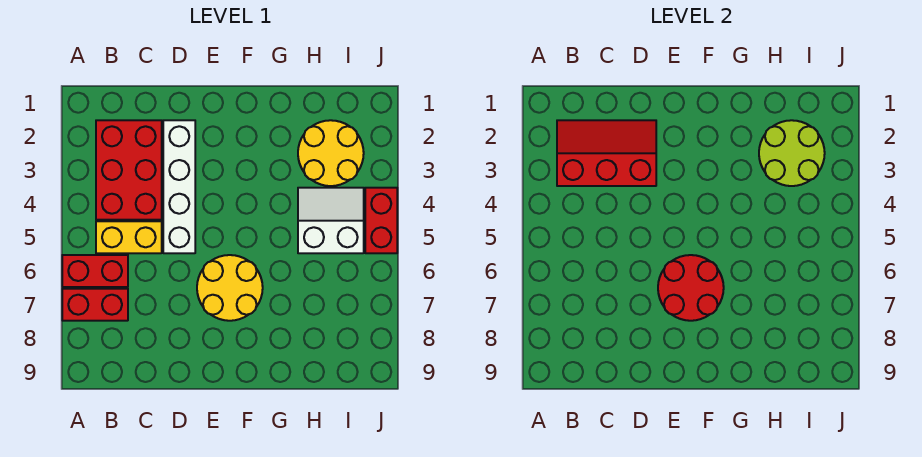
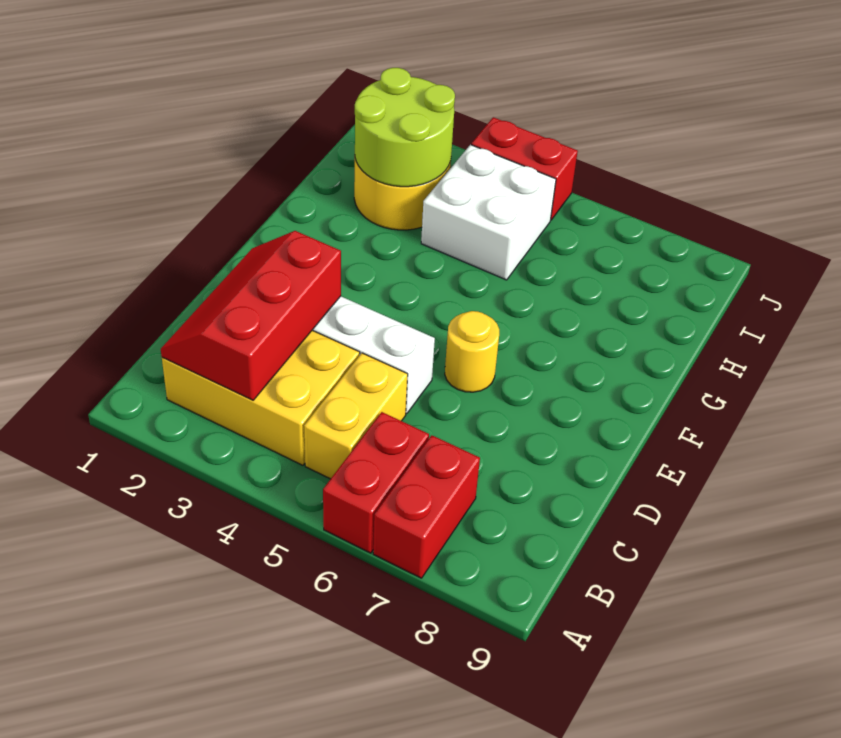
red brick B2:C4 level 1 -> yellow brick B2:C4 level 1
yellow round brick E6:F7 level 1 -> yellow round brick E6 level 1
red round brick E6:F7 level 2 -> none
white slope H4:I5 level 1 top 5 -> white brick H4:I5 level 1

